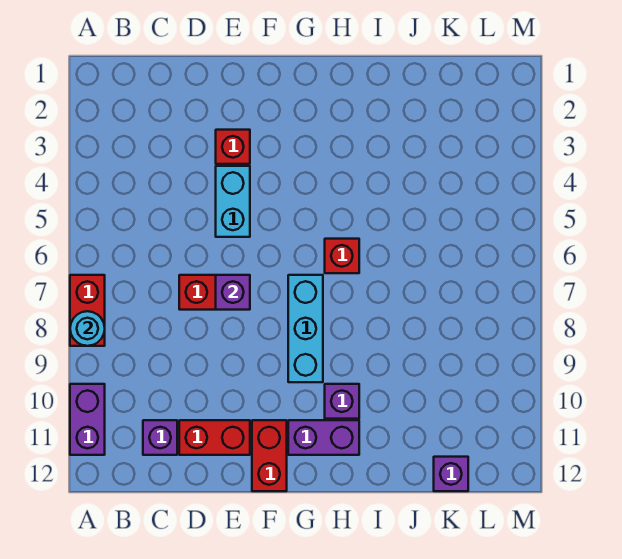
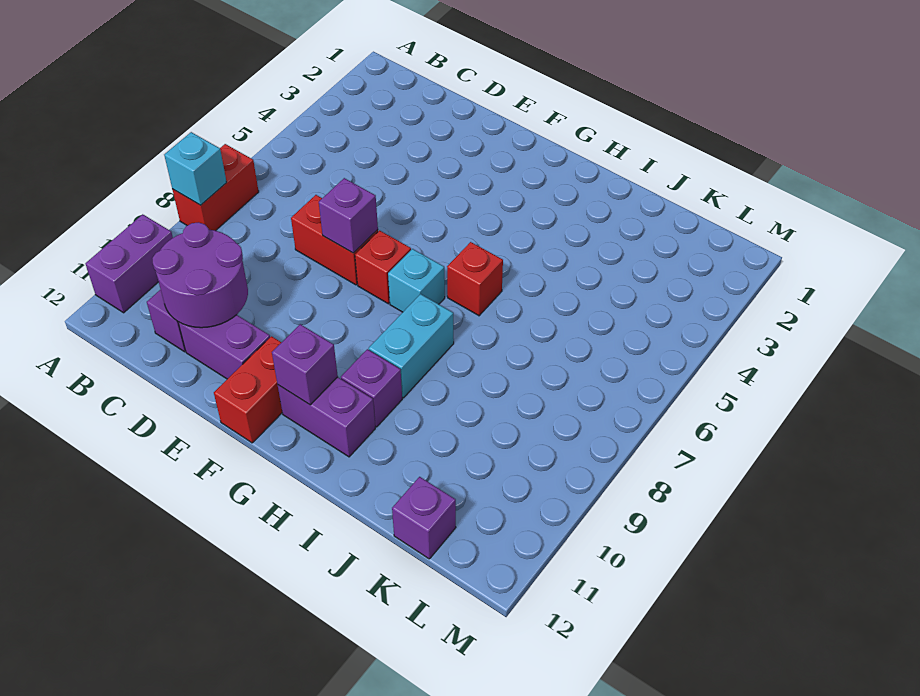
cyan round brick A8 level 2 -> cyan brick A8 level 2
none -> purple round brick C10:D11 level 2
red brick D11:E11 level 1 -> purple brick D11:E11 level 1
red brick E3 level 1 -> red brick F7 level 1
cyan brick E4:E5 level 1 -> cyan brick H8:H9 level 1
cyan brick G7:G9 level 1 -> cyan brick G7 level 1
none -> purple brick G11 level 2

